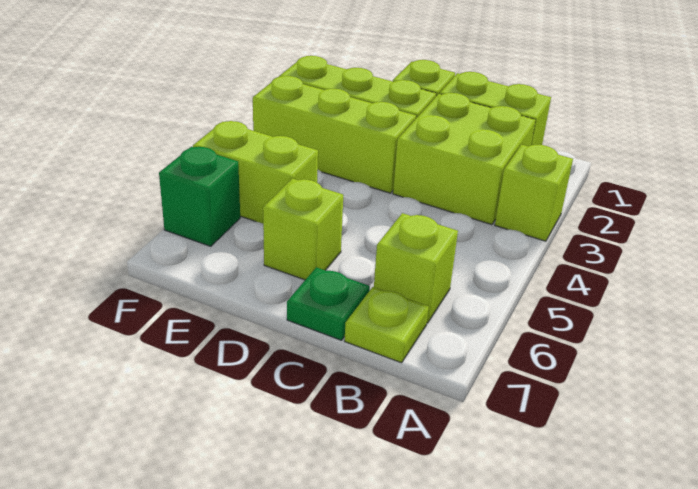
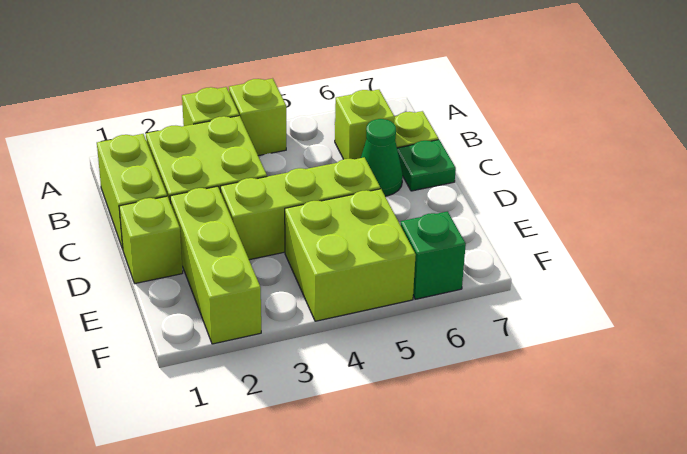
none -> green cone C6 level 1
lime brick D3:F3 level 1 -> lime brick D3:D5 level 1
lime brick D6 level 1 -> lime brick A4 level 1
lime brick E5:F5 level 1 -> lime brick E4:F5 level 1

